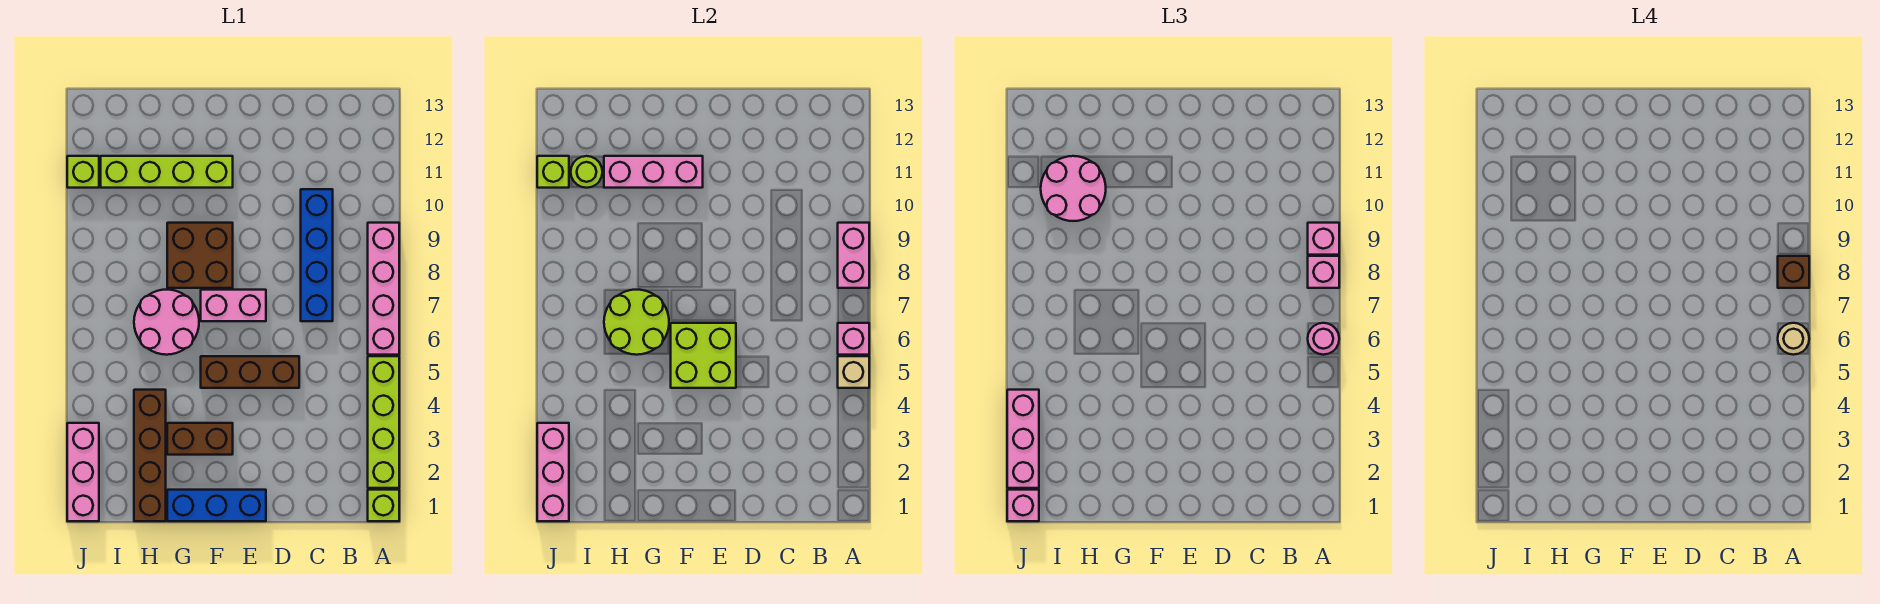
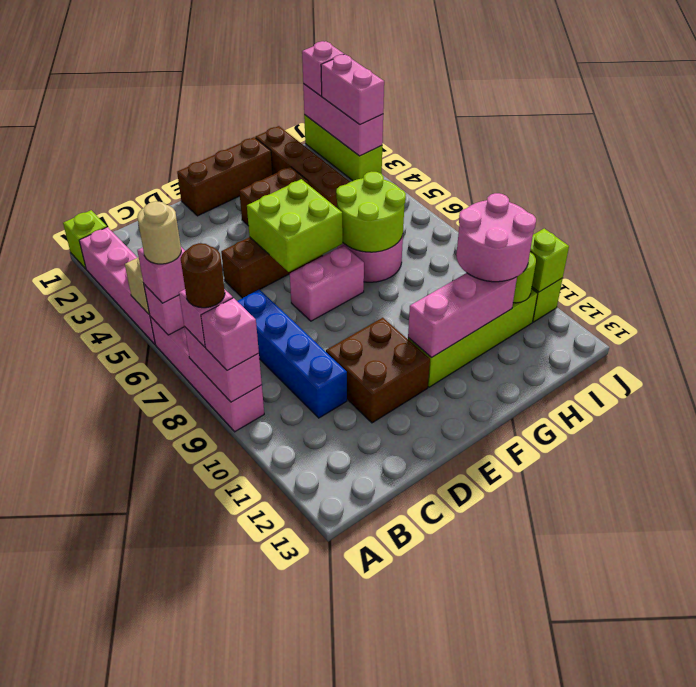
lime brick A2:A5 level 1 -> pink brick A2:A5 level 1
pink round brick A6 level 3 -> pink brick A6 level 3
brown brick A8 level 4 -> brown round brick A8 level 4
blue brick E1:G1 level 1 -> brown brick E1:G1 level 1
brown brick F8:G9 level 1 -> brown brick D10:E11 level 1
pink brick J1:J3 level 1 -> lime brick J1:J3 level 1
pink brick J2:J4 level 3 -> pink brick J2:J3 level 3

